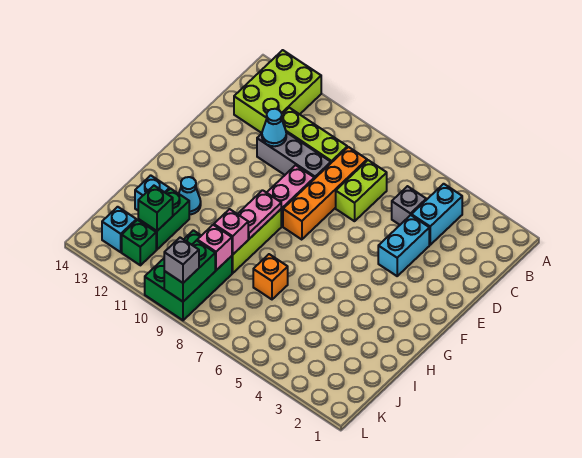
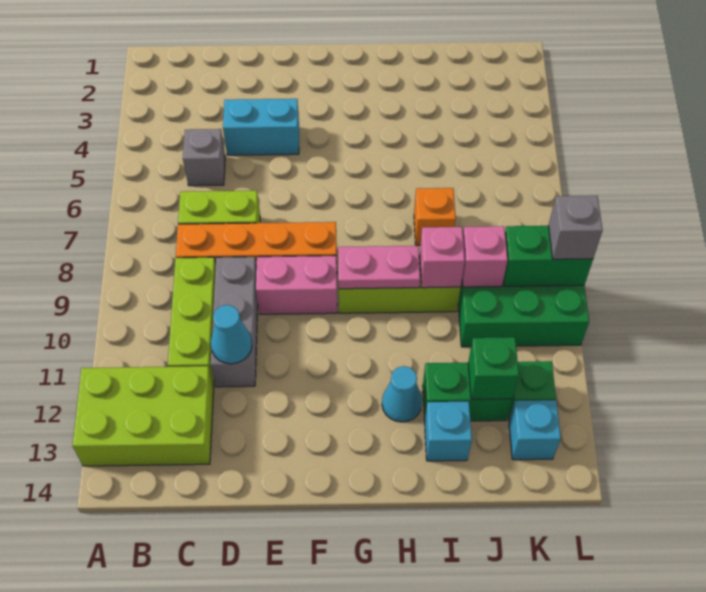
cyan brick B4:C4 level 1 -> none

